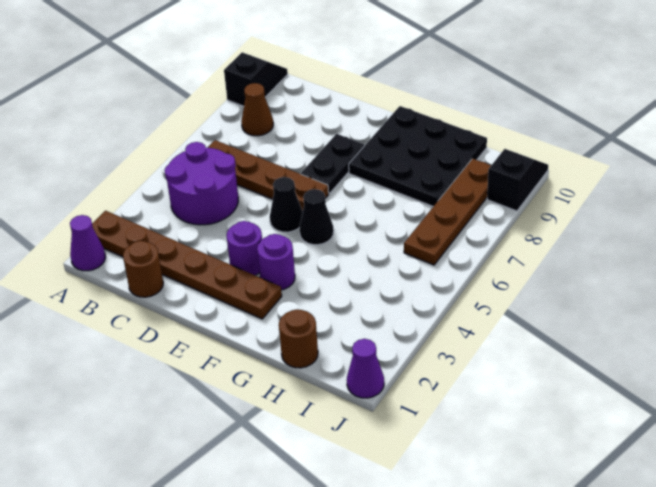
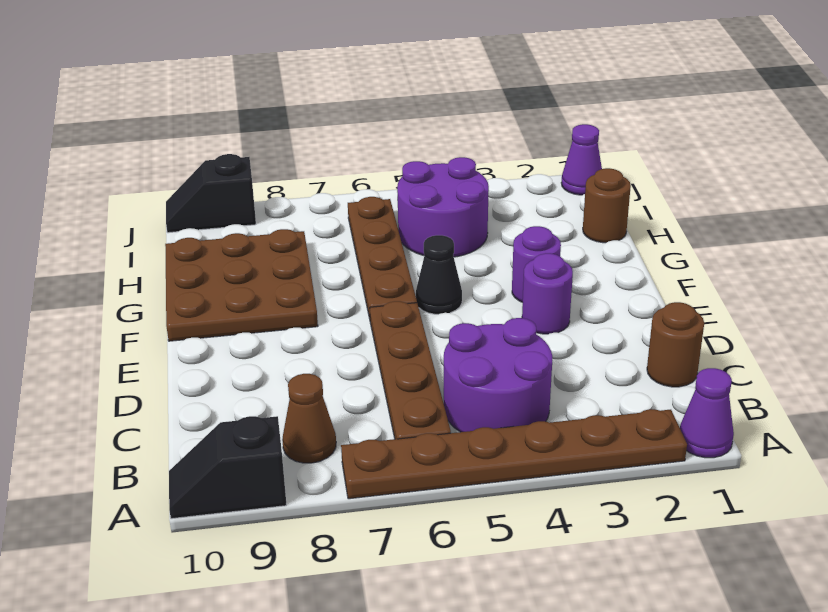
brown plate A2:F2 level 1 -> brown plate A2:A7 level 1
black cone E5 level 1 -> none
black plate E7:E8 level 1 -> none
black plate F8:H10 level 1 -> brown plate F8:H10 level 1
none -> purple round brick H4:I5 level 1
brown plate I6:I9 level 1 -> brown plate F6:I6 level 1

